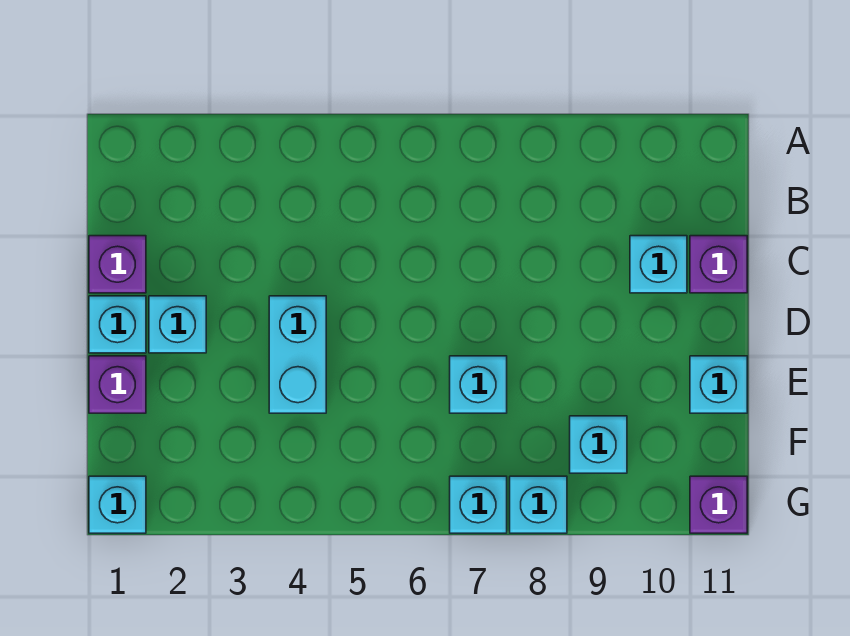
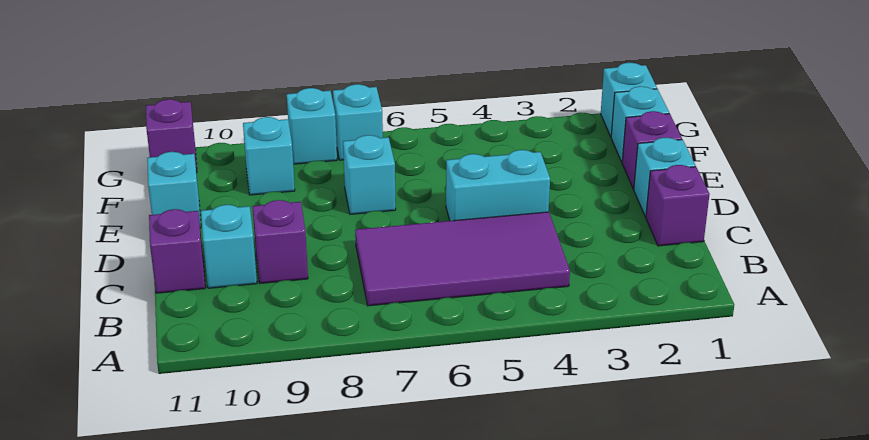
none -> purple tile B4:C7 level 1
none -> purple brick C9 level 1
cyan brick D2 level 1 -> cyan brick F1 level 1
cyan brick D4:E4 level 1 -> cyan brick D4:D5 level 1

